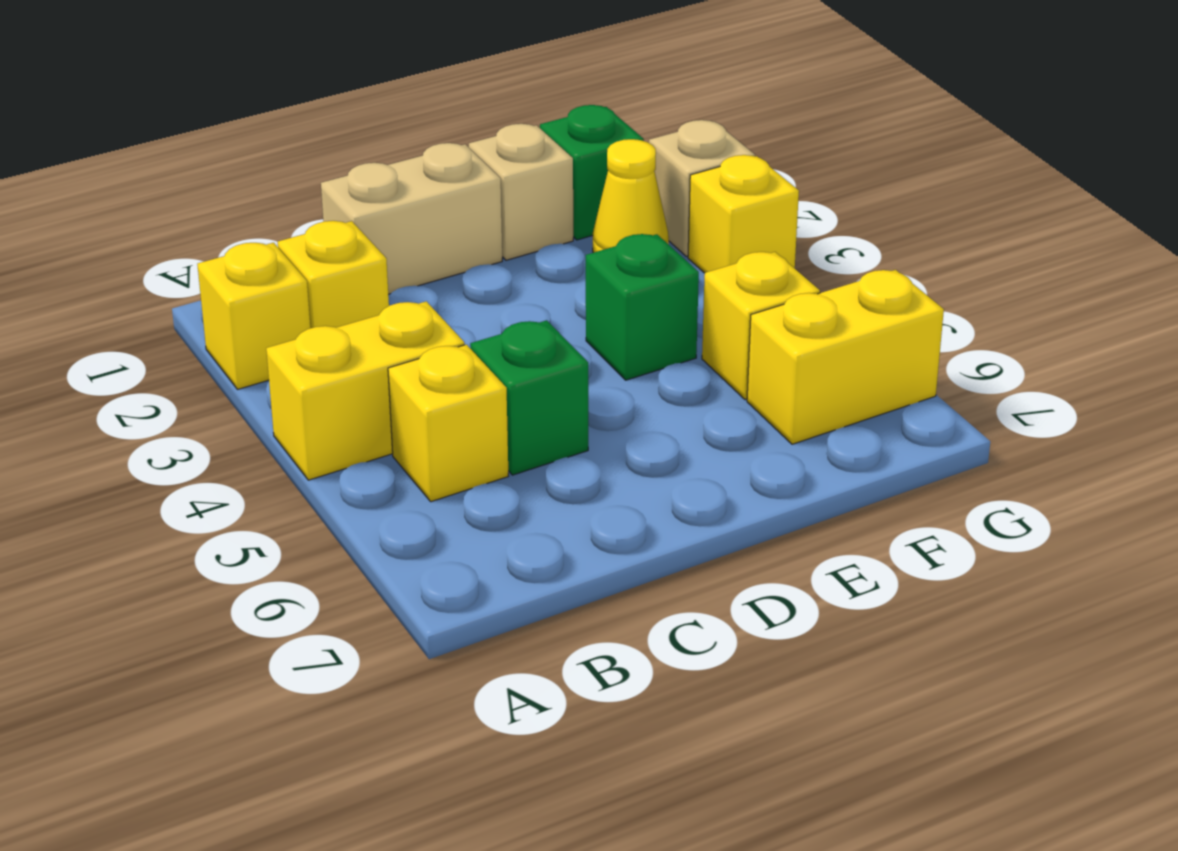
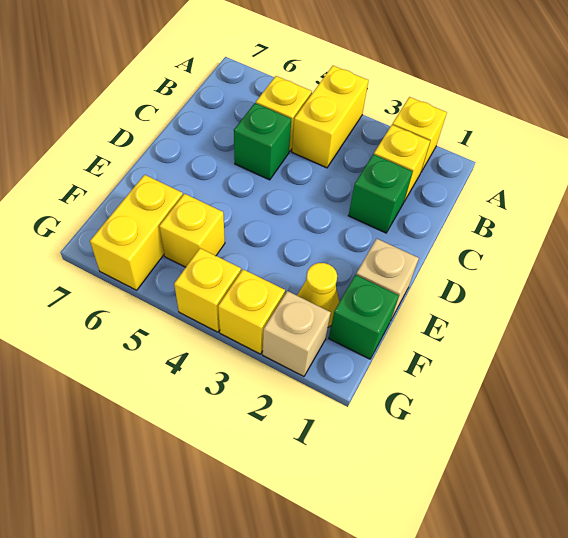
tan brick C1:D1 level 1 -> none
green brick E4 level 1 -> green brick C2 level 1
none -> yellow brick G4 level 1

